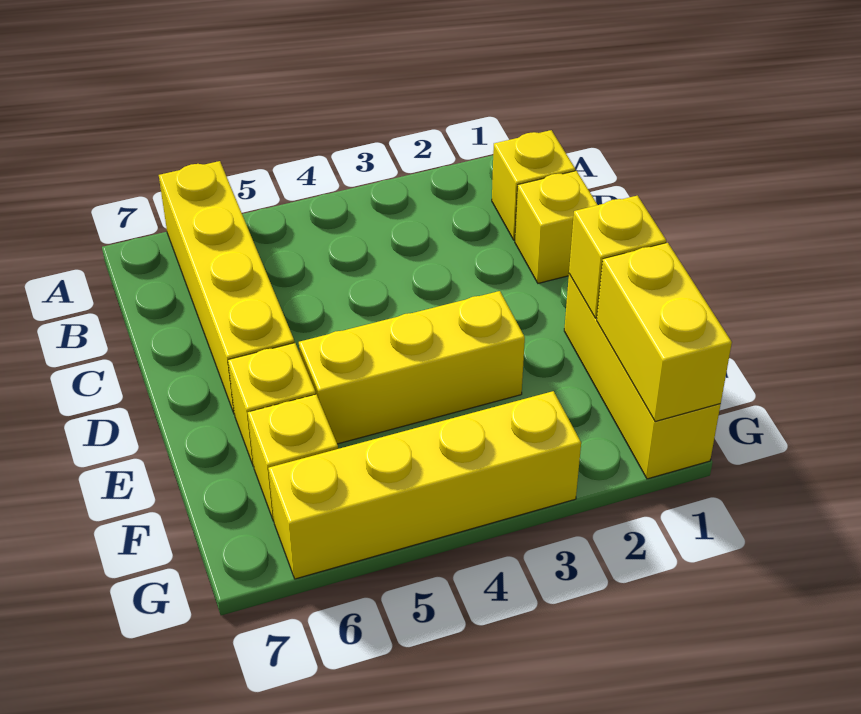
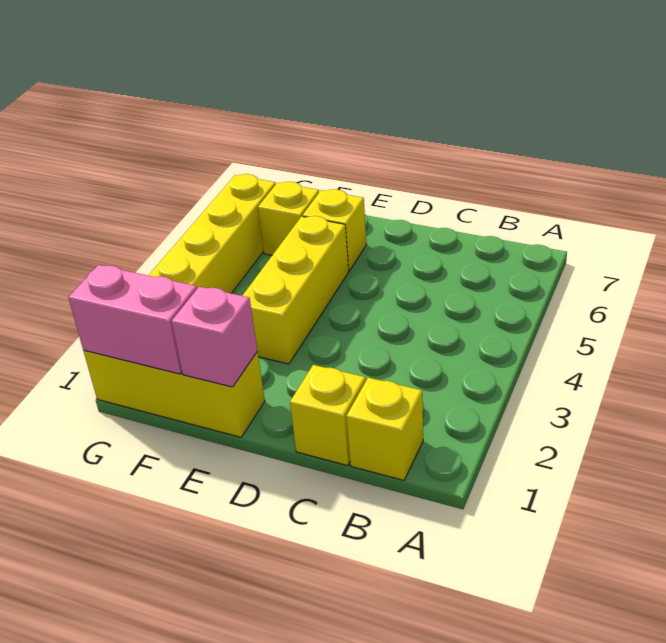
yellow brick A6:D6 level 1 -> none
yellow brick E1 level 2 -> pink brick E1 level 2
yellow brick F1:G1 level 2 -> pink brick F1:G1 level 2

